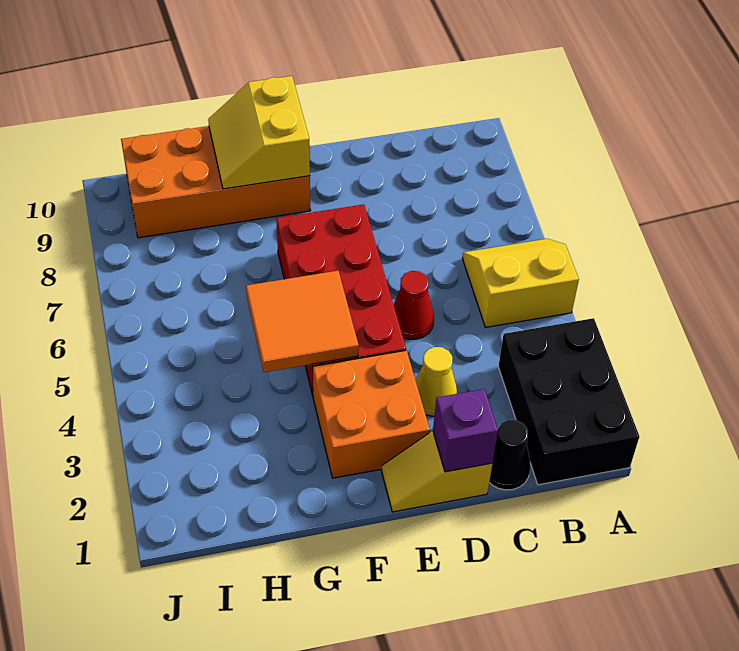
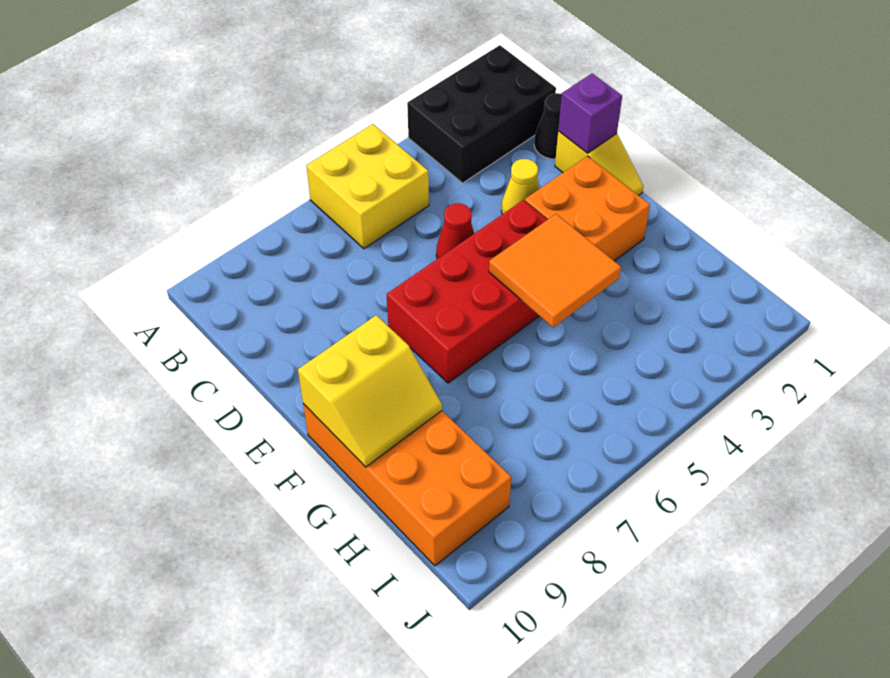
yellow slope A5:B6 level 1 top 5 -> yellow brick A5:B6 level 1

